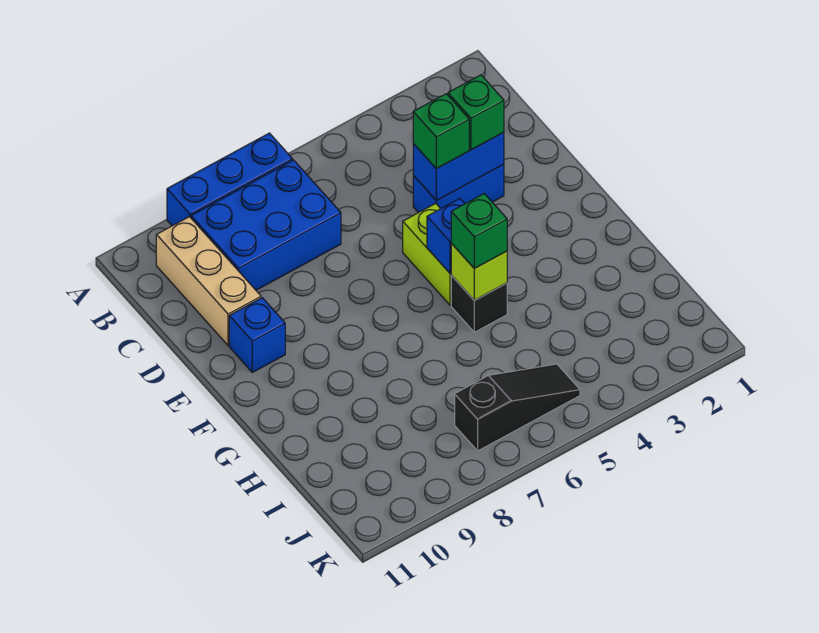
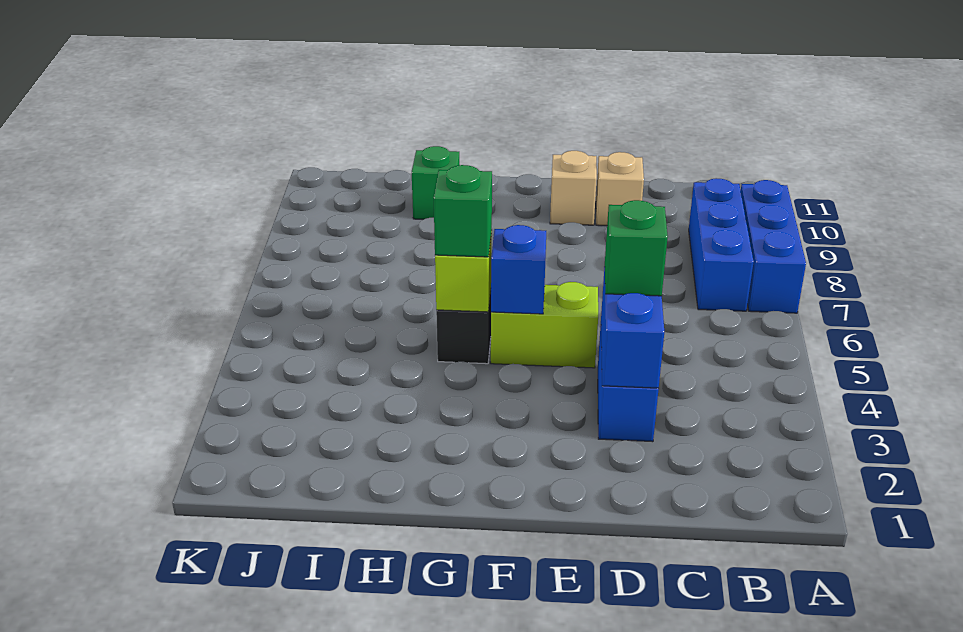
blue brick B7:C9 level 1 -> blue brick B7:B9 level 1
tan brick B10:D10 level 1 -> tan brick D10 level 1
green brick D3 level 3 -> green brick H10 level 1
blue brick E10 level 1 -> tan brick E10 level 1
black slope J5:J7 level 1 top 7 -> none

